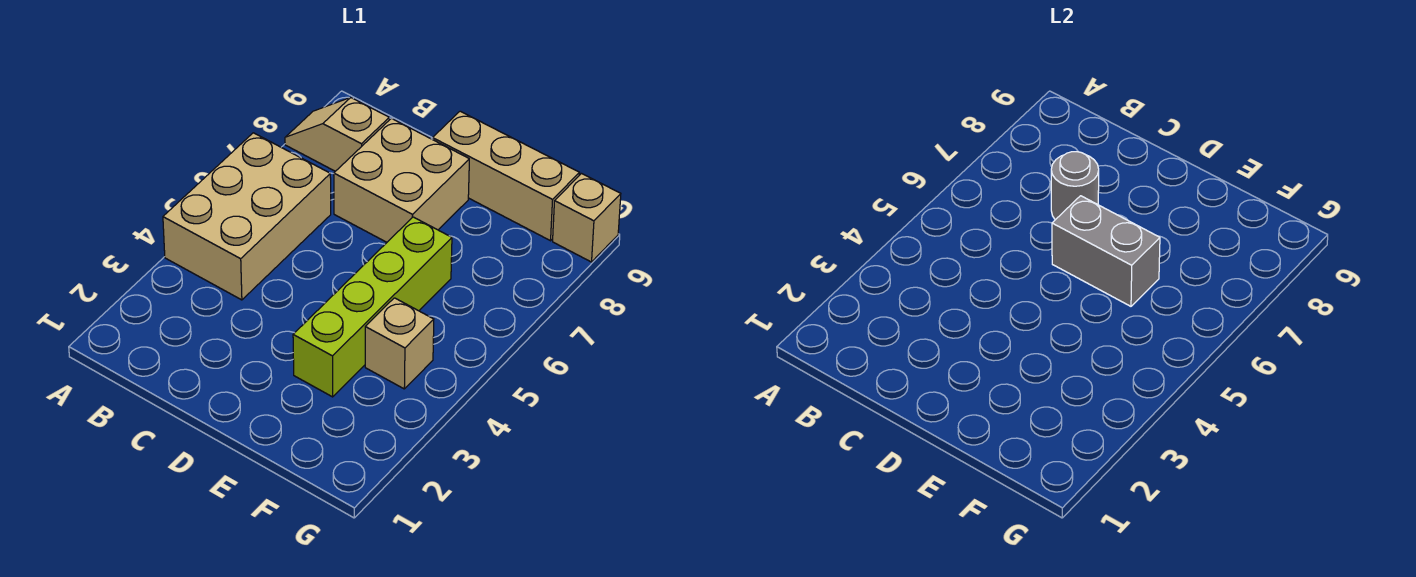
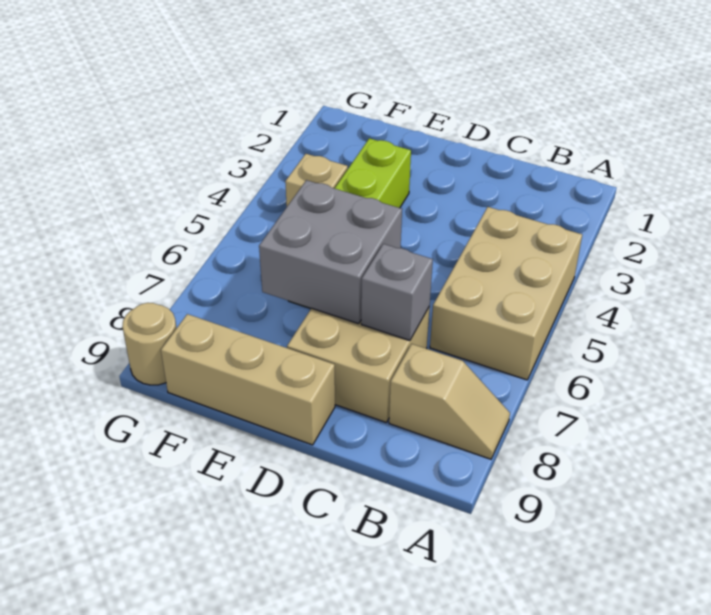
grey round brick C7 level 2 -> grey brick C7 level 2
grey brick D6:E6 level 2 -> grey brick D6:E7 level 2
tan brick G9 level 1 -> tan round brick G9 level 1

